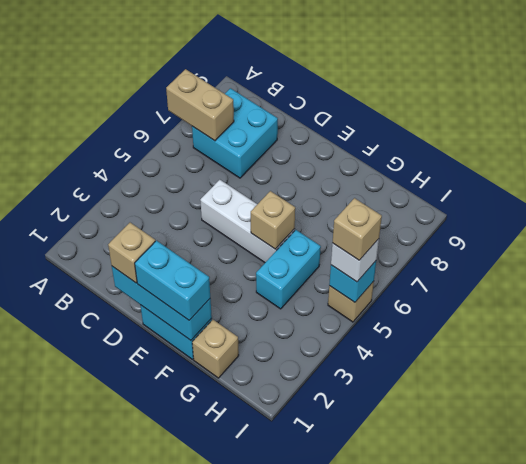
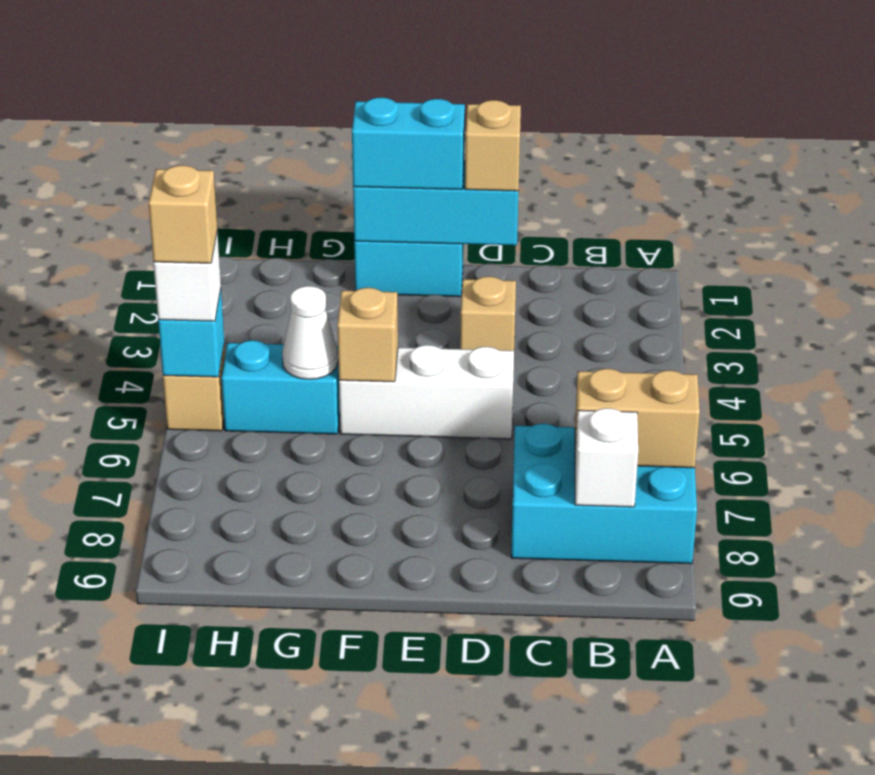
cyan brick B7:C8 level 1 -> cyan brick A7:C8 level 1
none -> white brick B8 level 2
tan brick G1 level 1 -> tan brick D3 level 1
cyan brick G4:G5 level 1 -> cyan brick G5:H5 level 1
none -> white cone G5 level 2

